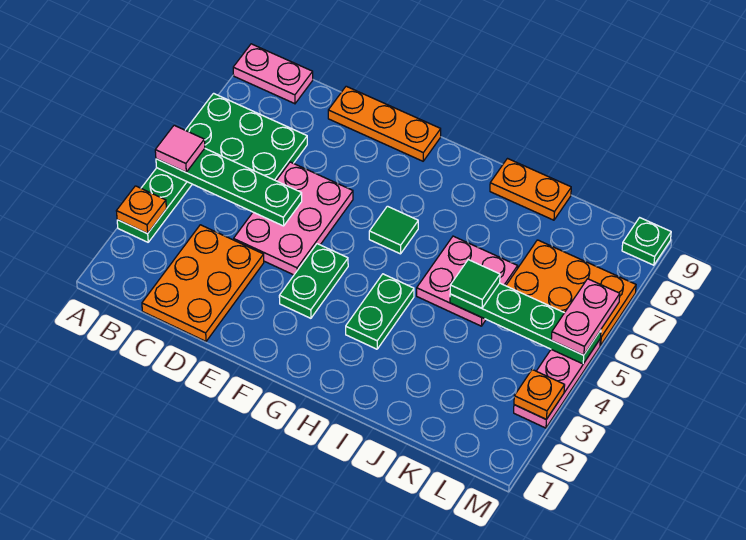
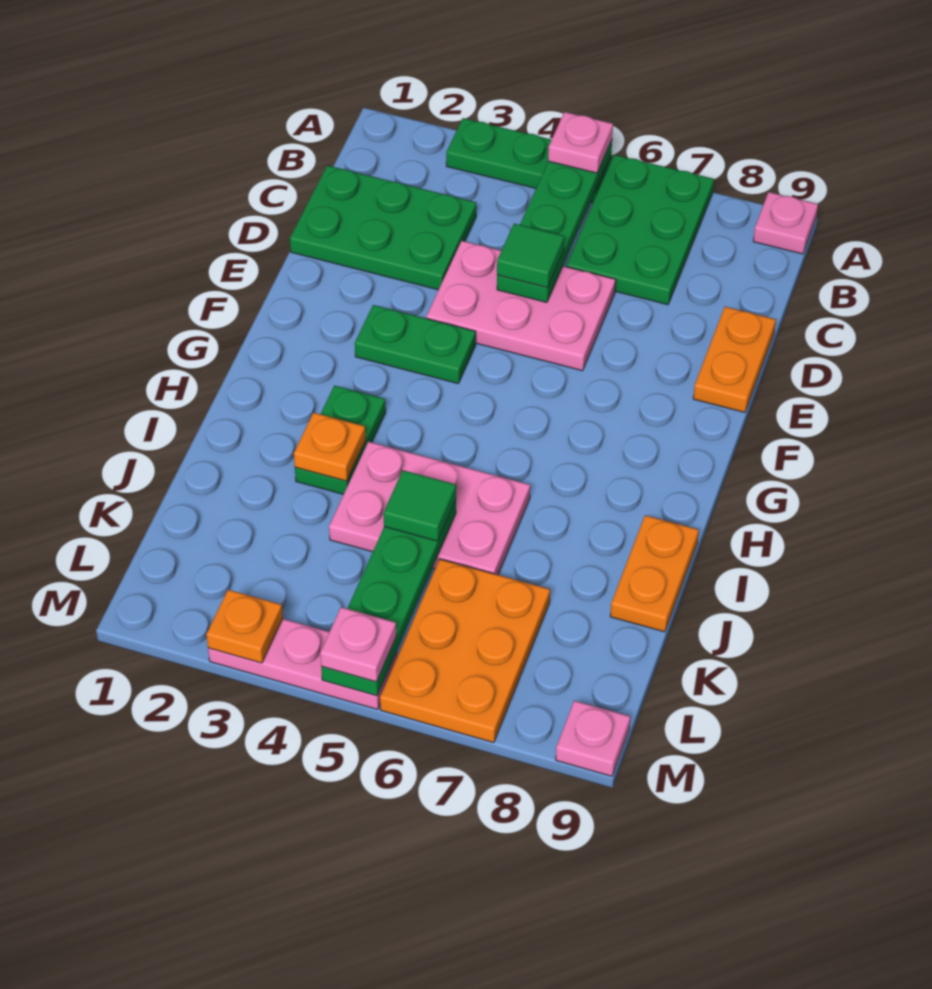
orange plate A3 level 2 -> orange plate I3 level 2
pink tile A5 level 3 -> pink plate A5 level 3
pink plate A9:B9 level 1 -> pink plate A9 level 1
orange plate C1:D3 level 1 -> green plate C1:D3 level 1
orange plate D9:F9 level 1 -> orange plate D9:E9 level 1
green tile G6 level 1 -> green tile D5 level 3
green plate H3:H4 level 1 -> green plate H3:I3 level 1
pink plate I5:J6 level 1 -> pink plate I4:J6 level 1
pink plate M5:M6 level 3 -> pink plate M5 level 3
green plate M9 level 1 -> pink plate M9 level 1

